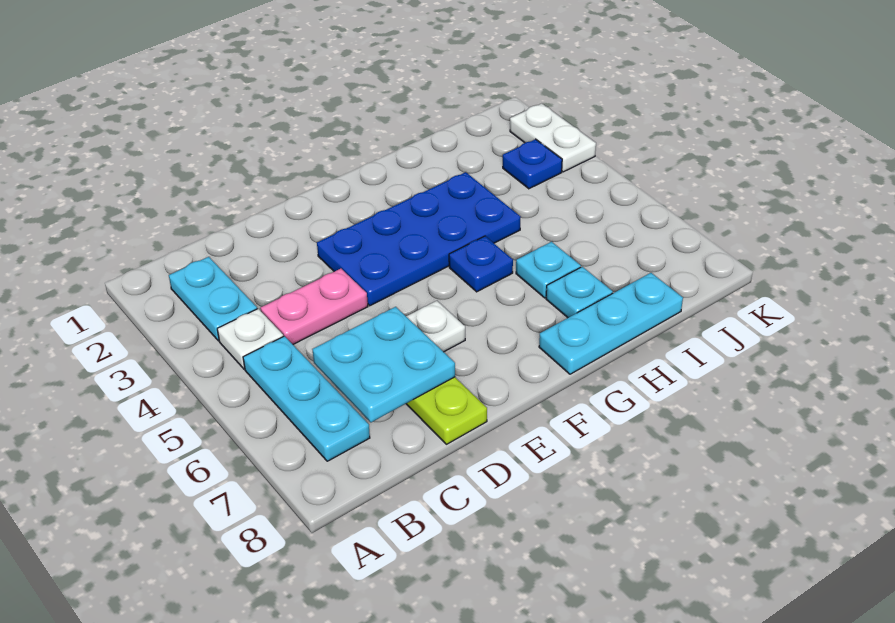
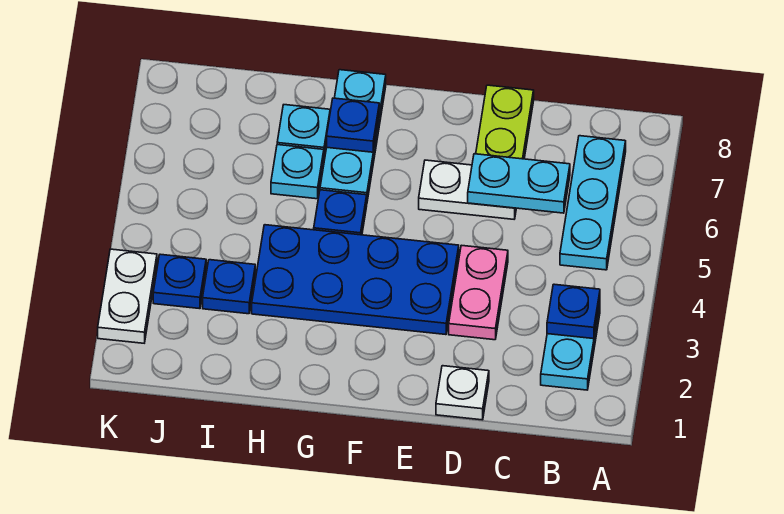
none -> blue plate B3 level 2
white plate B4 level 1 -> white plate D1 level 1
pink plate C4:D4 level 1 -> pink plate D3:D4 level 1
cyan plate C6:D7 level 2 -> cyan plate C6:D6 level 2
none -> blue plate G7 level 2
cyan plate G8:I8 level 1 -> cyan plate G6:G8 level 1
none -> blue plate I3 level 1

